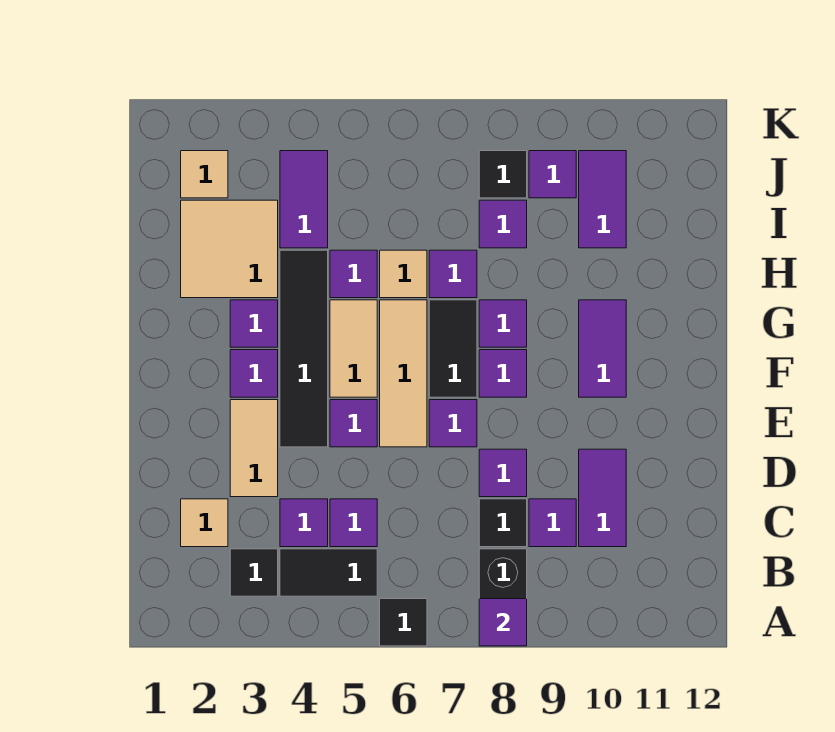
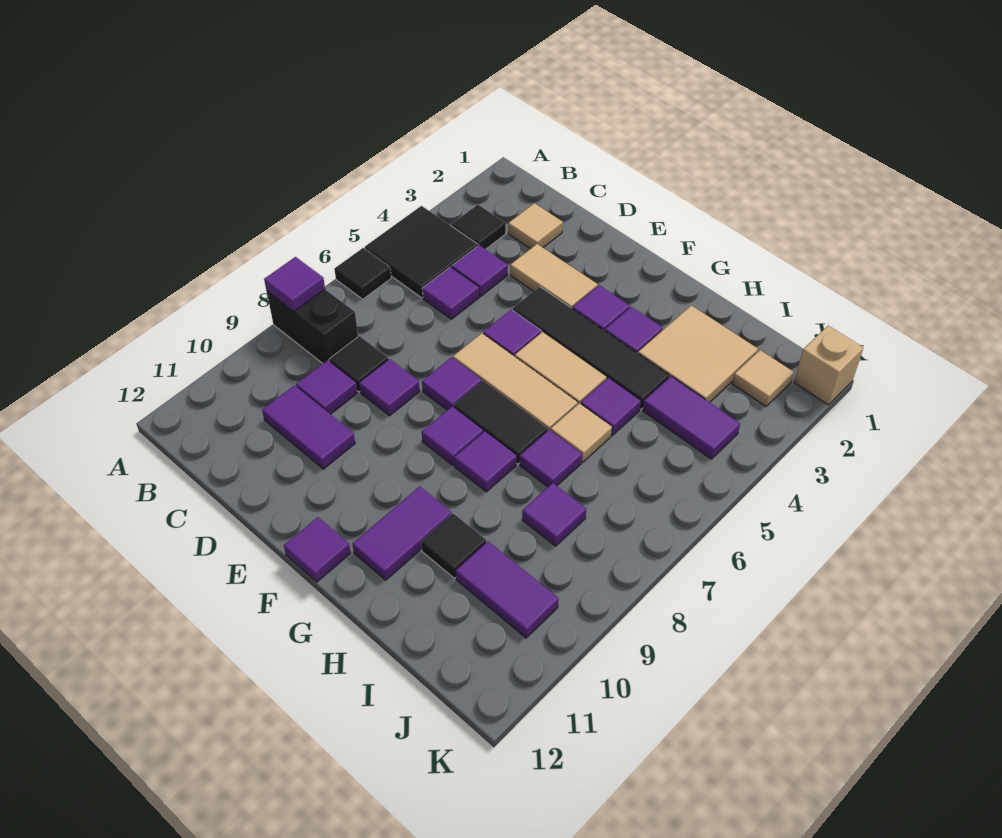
black tile B4:B5 level 1 -> black tile A4:B5 level 1
purple tile F10:G10 level 1 -> purple tile G10:G11 level 1
black tile J8 level 1 -> black tile H10 level 1
purple tile J9 level 1 -> purple tile F12 level 1
none -> tan brick K1 level 1

